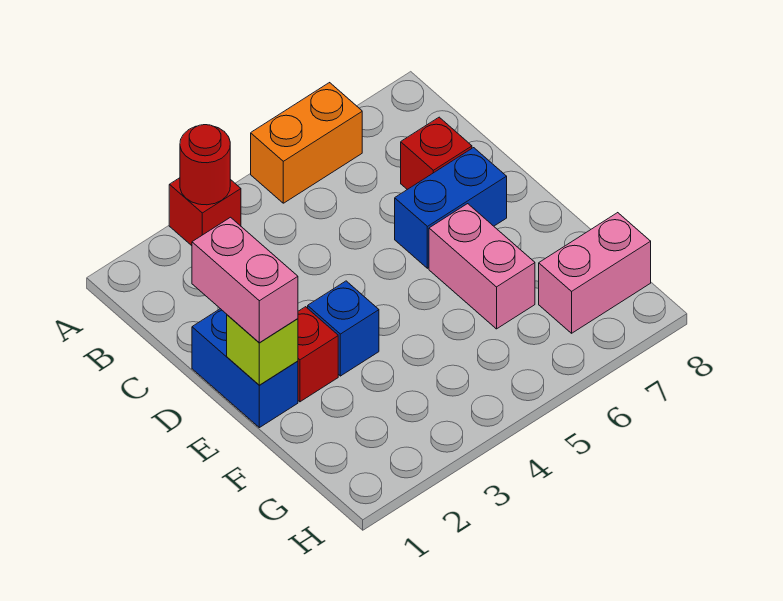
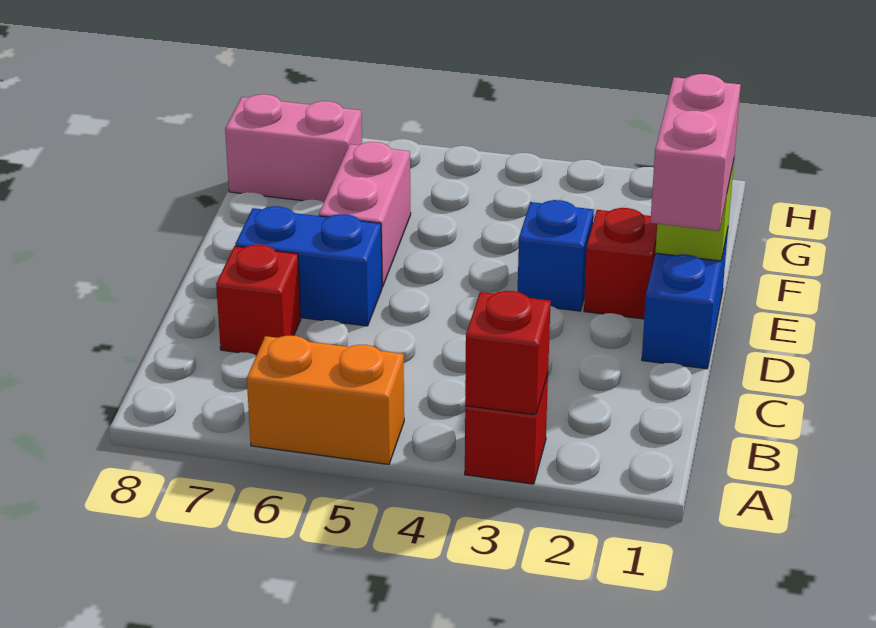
red round brick A3 level 2 -> red brick A3 level 2

